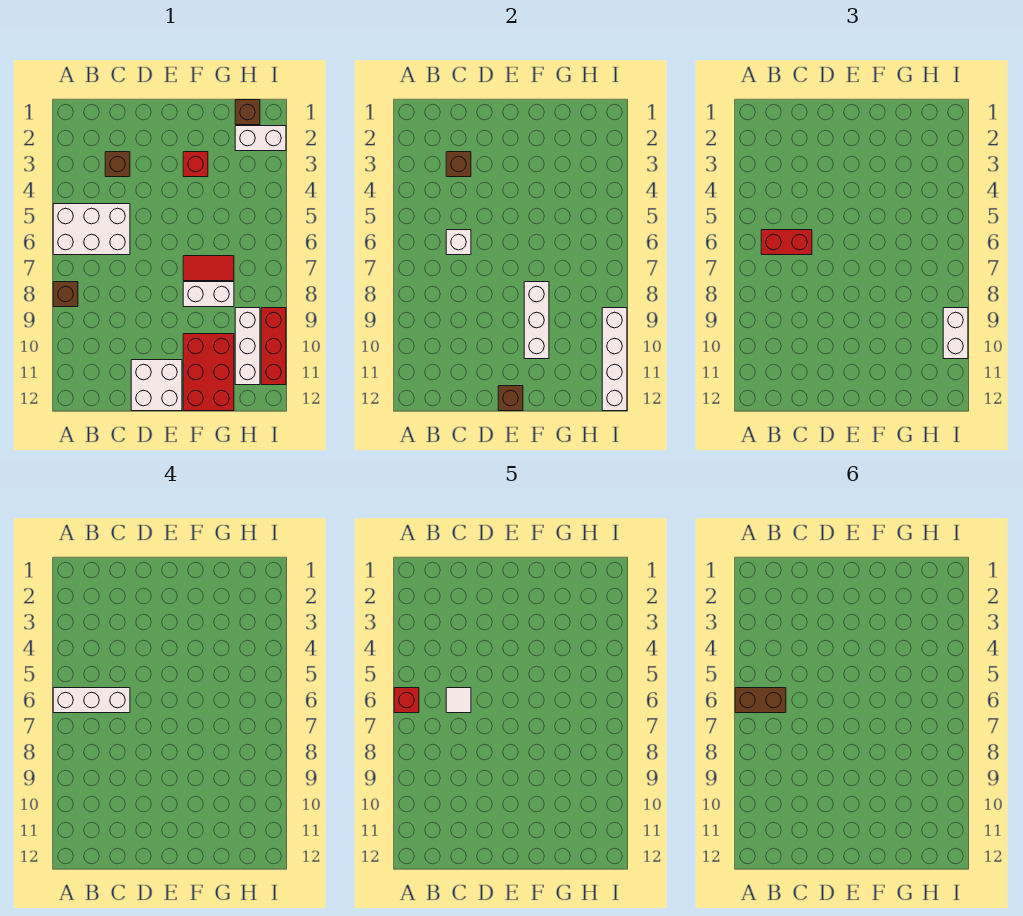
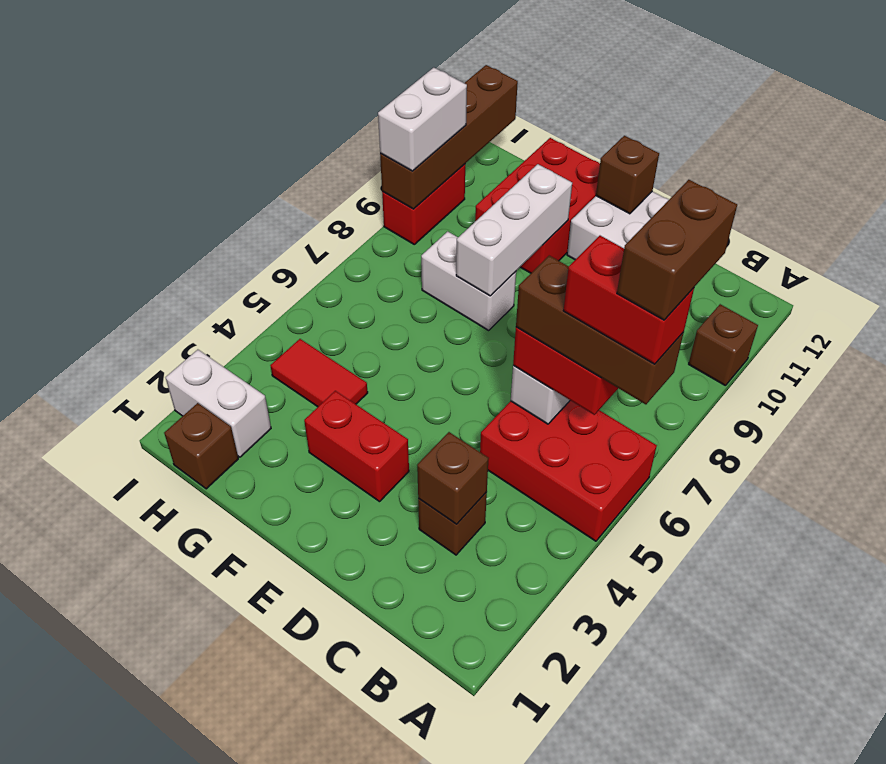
white brick A5:C6 level 1 -> red brick A5:C6 level 1
white brick A6:C6 level 4 -> brown brick A6:C6 level 4
red brick A6 level 5 -> red brick A6:B6 level 5
brown brick A6:B6 level 6 -> brown brick A6:A7 level 6
brown brick A8 level 1 -> brown brick A10 level 1
white tile C6 level 5 -> none
red brick F3 level 1 -> red brick E3:F3 level 1
red tile F7:G7 level 1 -> red tile G4:H4 level 1
white brick H9:H11 level 1 -> none
red brick I9:I11 level 1 -> red brick I9:I10 level 1
white brick I9:I12 level 2 -> brown brick I9:I12 level 2

